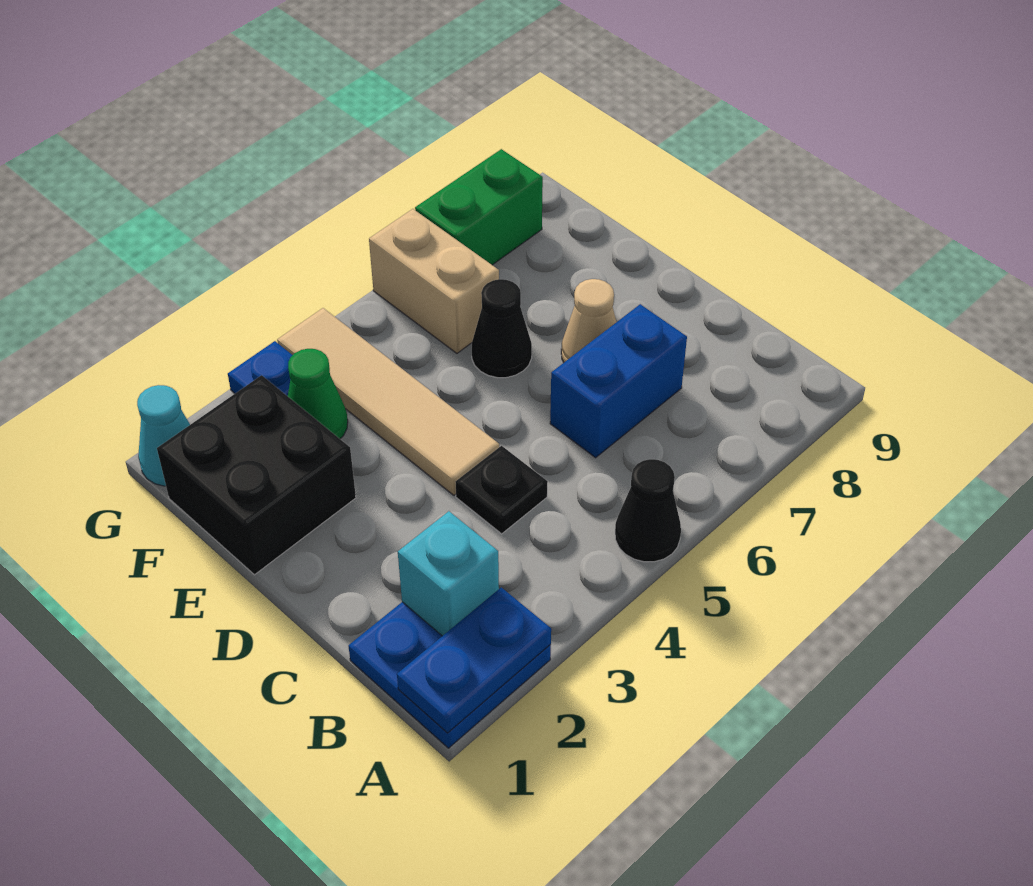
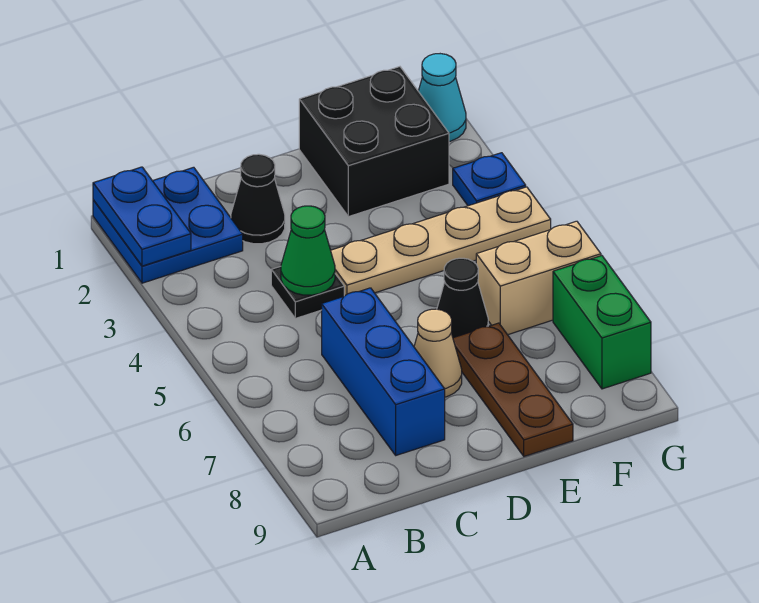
black cone A5 level 1 -> black cone C2 level 1
cyan brick B2 level 2 -> none
blue brick C6:C7 level 1 -> blue brick C6:C8 level 1
tan tile D4:G4 level 1 -> tan plate D4:G4 level 1
none -> brown plate E7:E9 level 1
green cone F3 level 1 -> green cone C4 level 2

